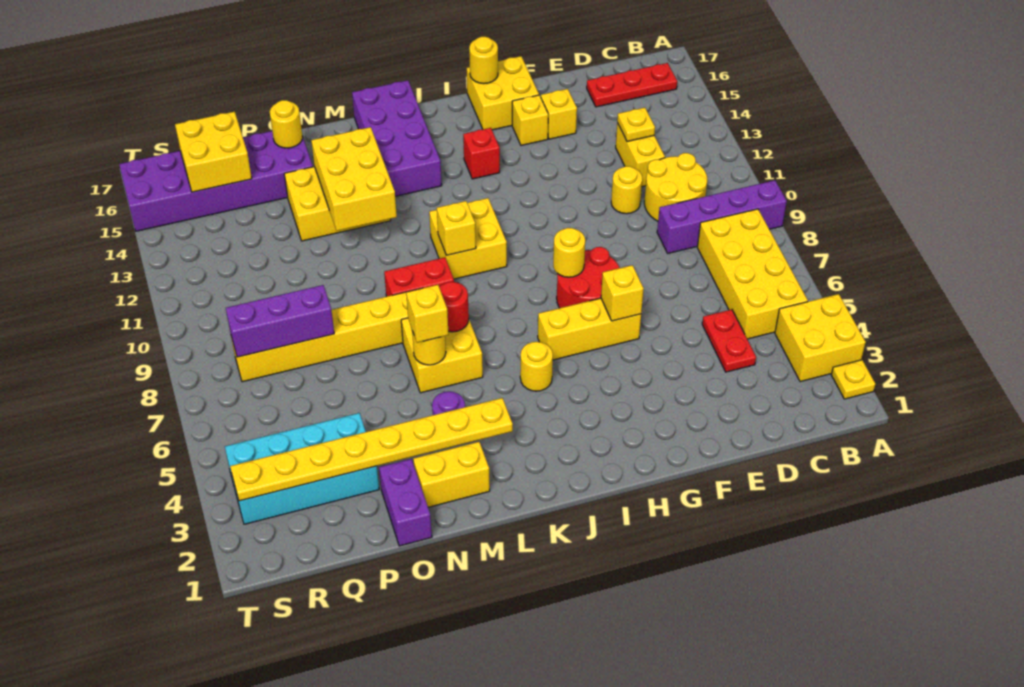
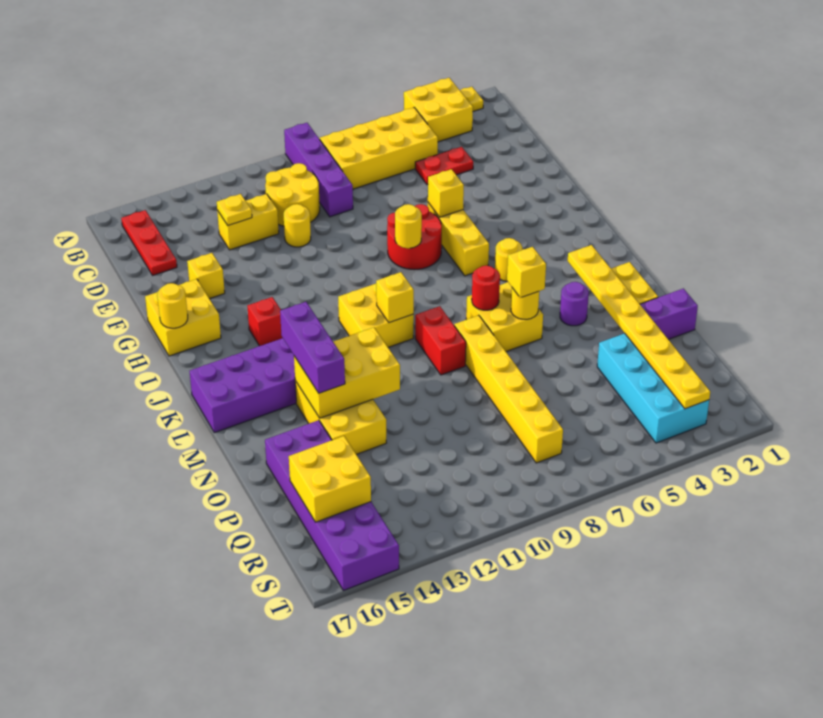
yellow brick G15 level 1 -> none
yellow round brick O16 level 2 -> none
purple brick P8:R8 level 2 -> purple brick L14:N14 level 3

